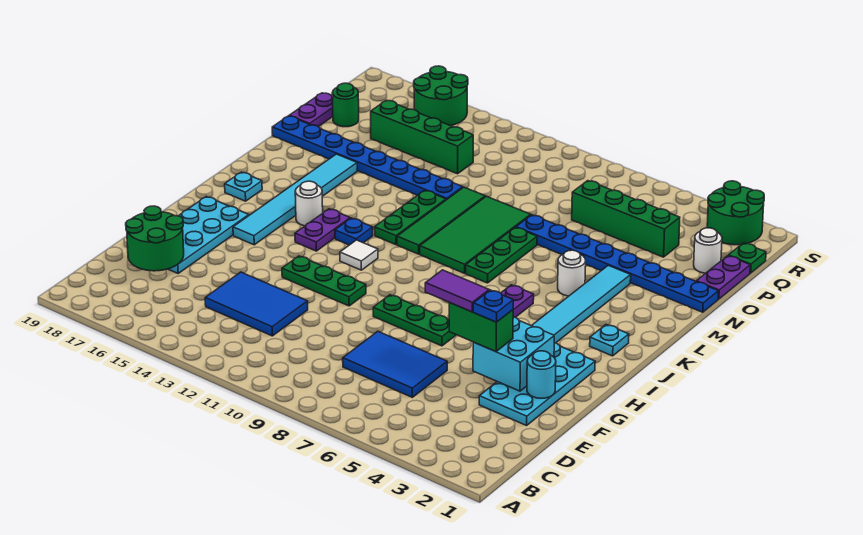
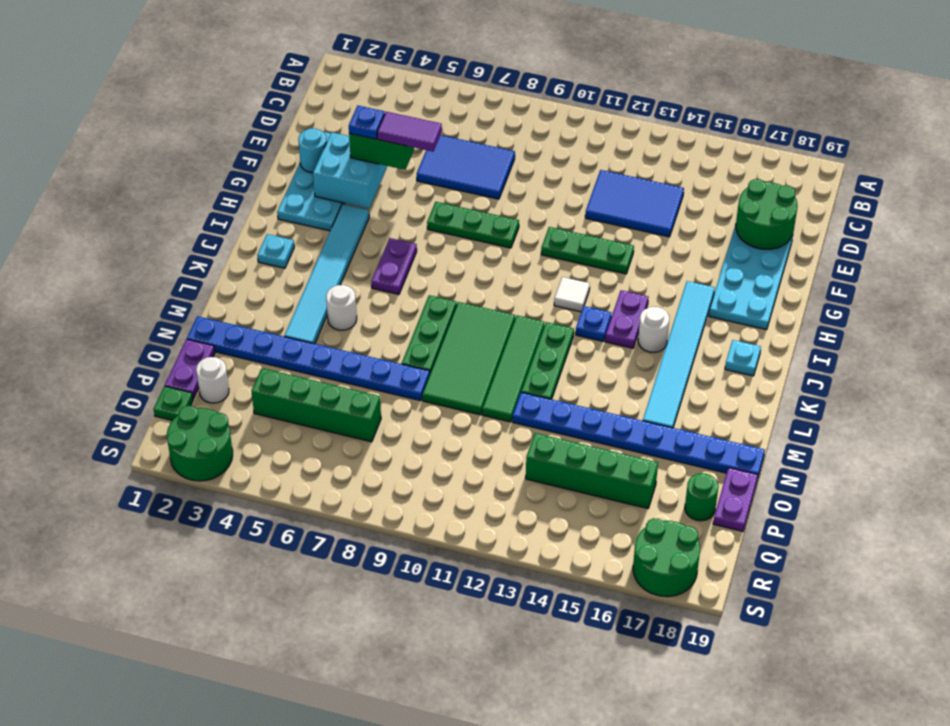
green round brick R15:S16 level 1 -> green round brick R17:S18 level 1

